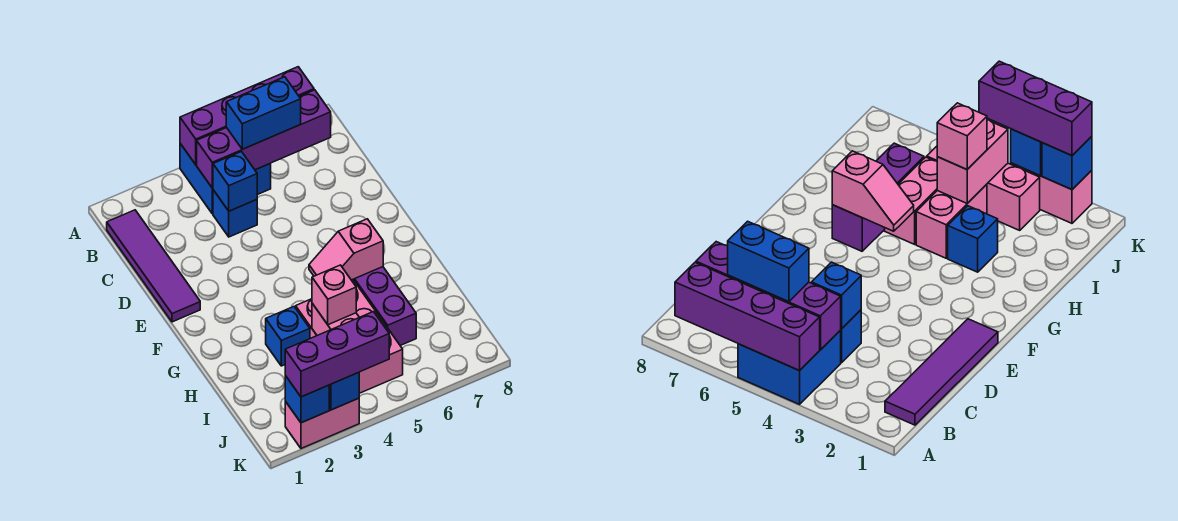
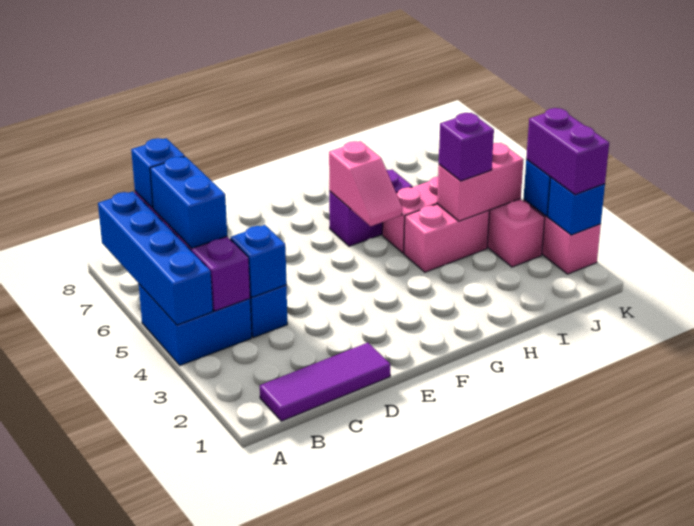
purple brick A4:A7 level 2 -> blue brick A4:A7 level 2
purple tile B1:E1 level 1 -> purple tile B1:D1 level 1
purple brick G6:I6 level 1 -> purple brick G6:H6 level 1
blue brick H3 level 1 -> blue brick B7 level 3
pink brick I4 level 3 -> purple brick I4 level 3
purple brick K2:K4 level 3 -> purple brick K2:K3 level 3

